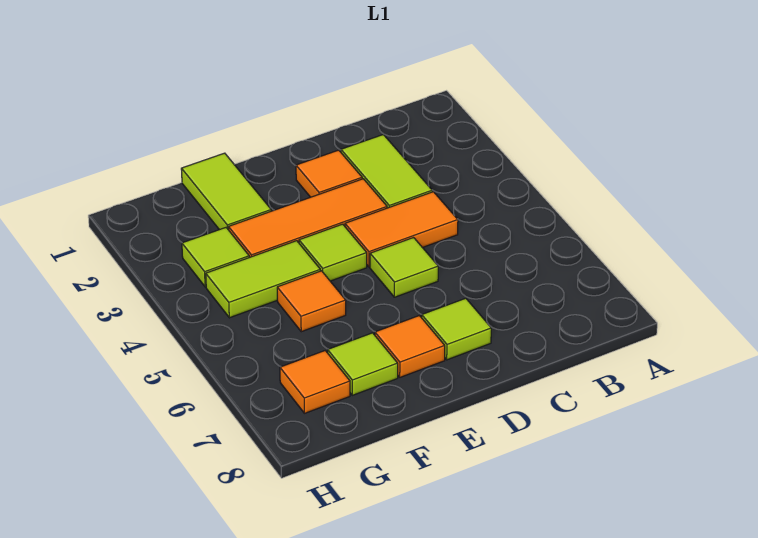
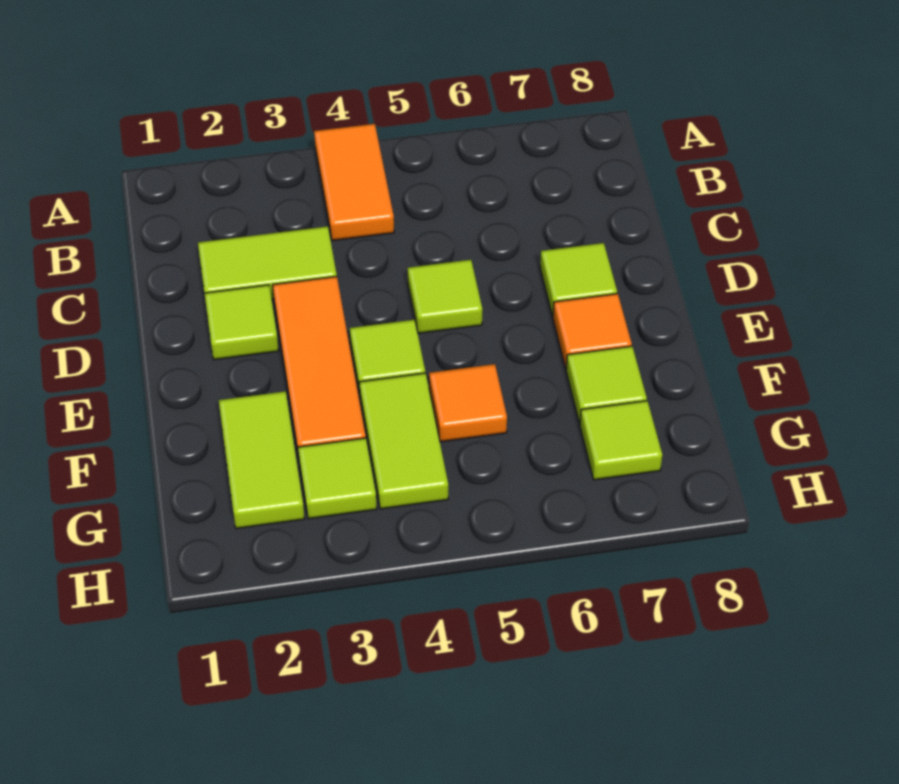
orange tile C4:D4 level 1 -> orange tile A4:B4 level 1
orange tile D2 level 1 -> lime tile D2 level 1
lime tile F1:F2 level 1 -> lime tile F2:G2 level 1
orange tile G7 level 1 -> lime tile G7 level 1

